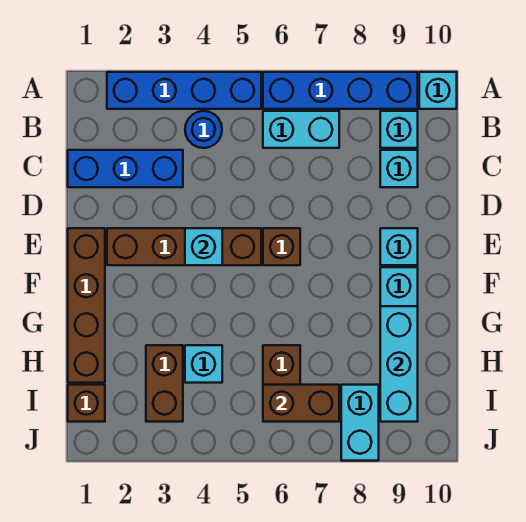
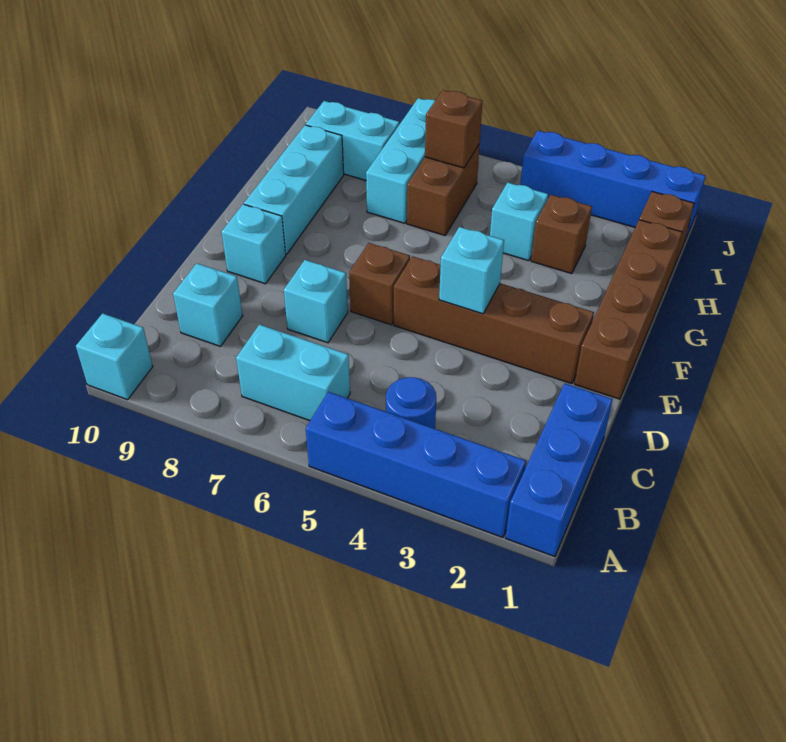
blue brick A6:A9 level 1 -> blue brick J1:J4 level 1
cyan brick B9 level 1 -> cyan brick D7 level 1
blue brick C1:C3 level 1 -> blue brick A1:C1 level 1
cyan brick G9:I9 level 2 -> cyan brick H7:J7 level 1
brown brick H3:I3 level 1 -> brown brick H3 level 1
brown brick I6:I7 level 2 -> brown brick I6 level 2
cyan brick I8:J8 level 1 -> cyan brick I8:I9 level 1

